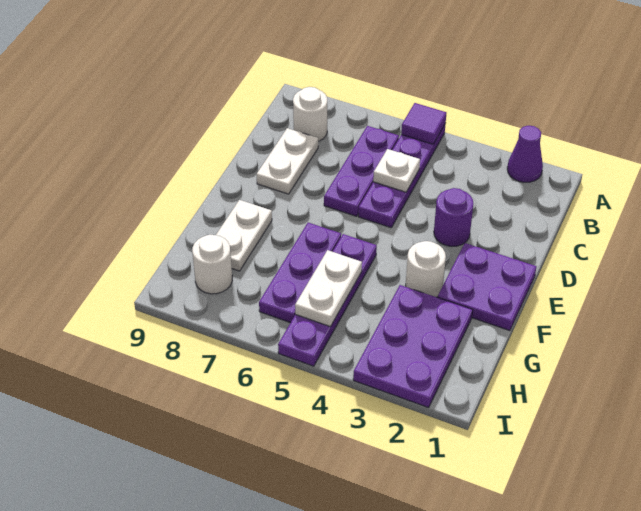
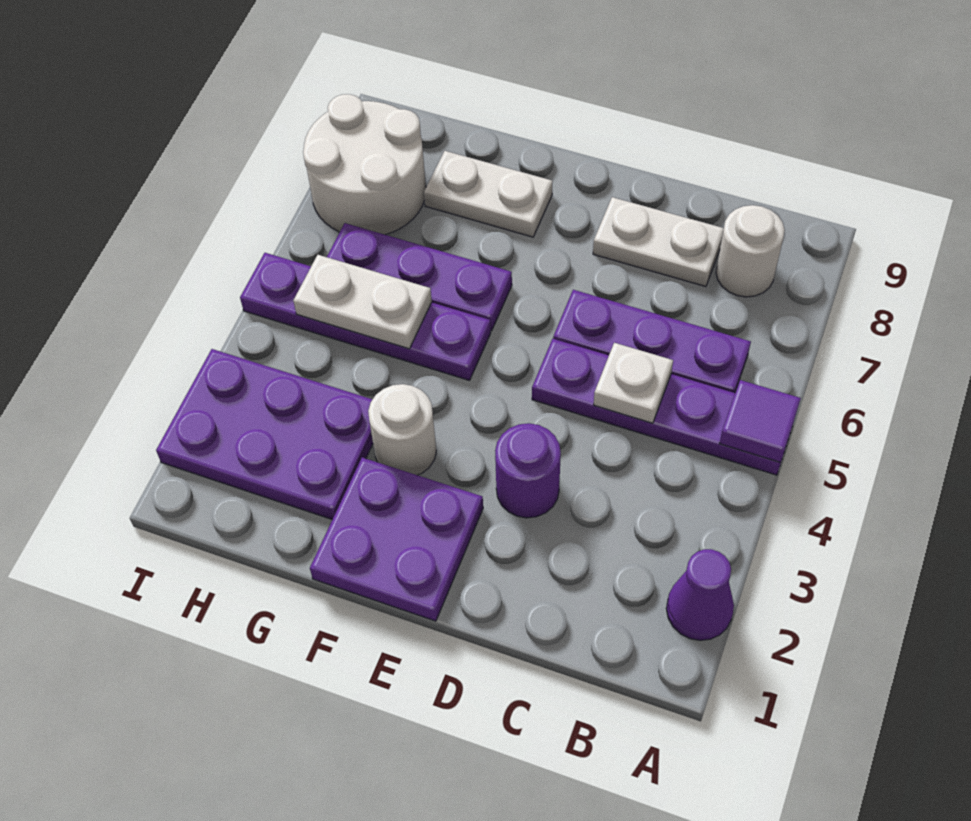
white round brick H8 level 1 -> white round brick H7:I8 level 1

